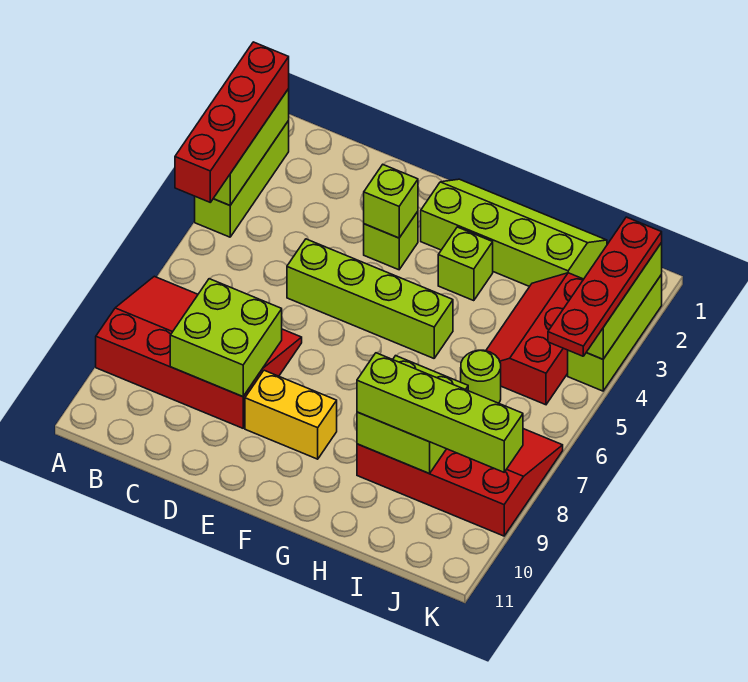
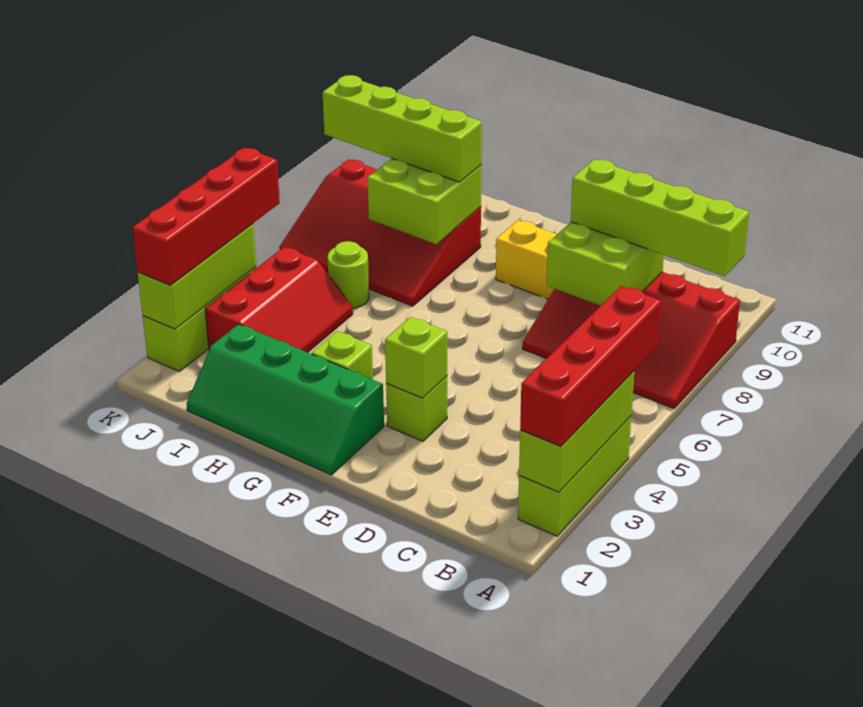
lime brick D5:G5 level 1 -> lime brick A9:D9 level 3
lime slope F1:I2 level 1 top 2 -> green slope F1:I2 level 1 top 2
red plate K2:K5 level 3 -> red brick K2:K5 level 3

